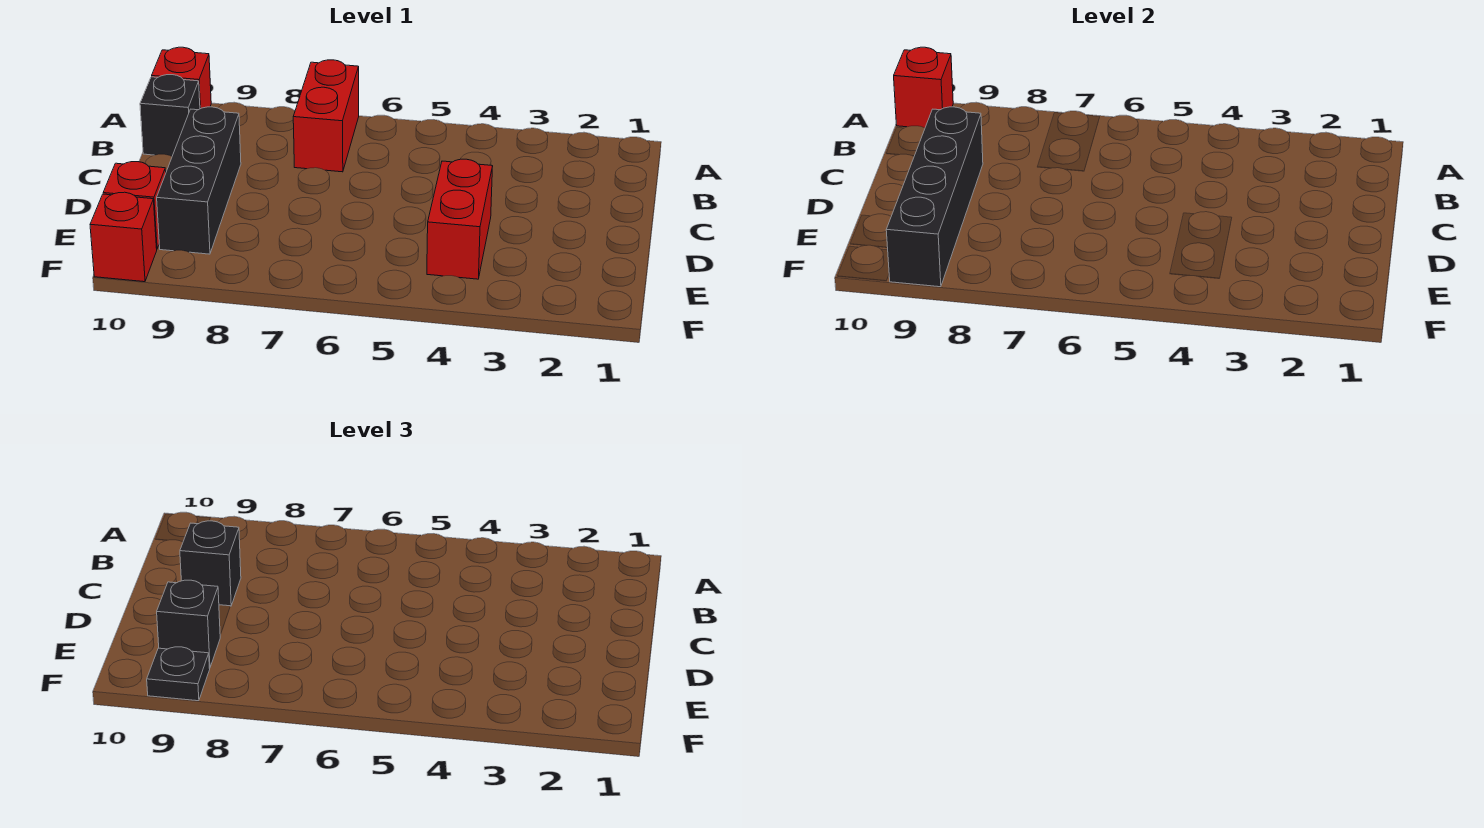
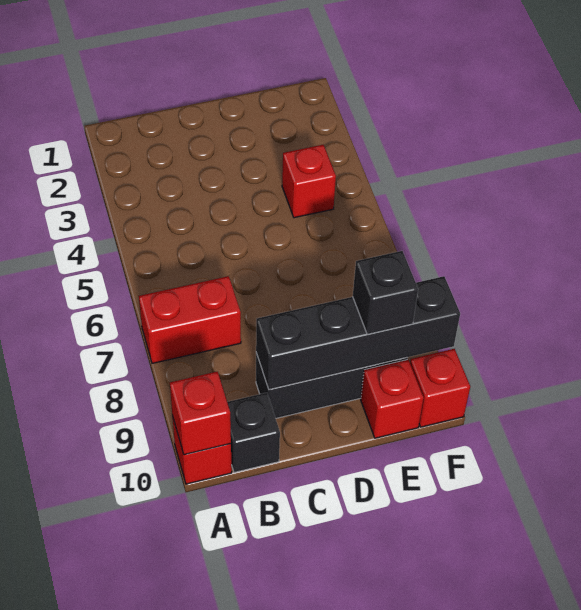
black brick C9 level 3 -> none
red brick D4:E4 level 1 -> red brick E4 level 1
black plate F9 level 3 -> none

